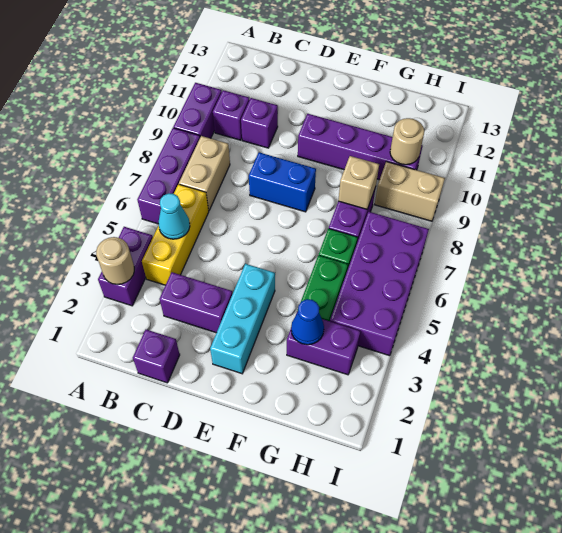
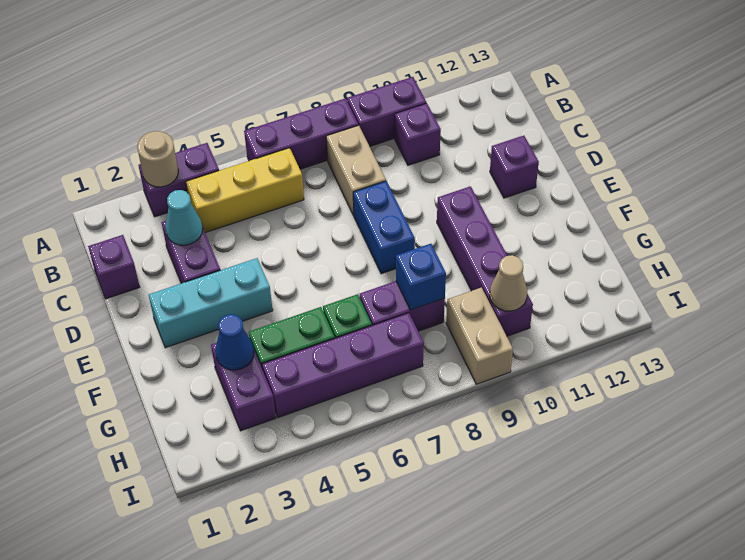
cyan cone B5 level 2 -> cyan cone C3 level 2
tan brick B7:B8 level 1 -> tan brick B8:C8 level 1
purple brick C10 level 1 -> purple brick D12 level 1
tan brick G8 level 2 -> blue brick G8 level 2
purple brick H4:I7 level 1 -> purple brick H4:H7 level 1
tan round brick H10 level 2 -> tan cone H10 level 2

